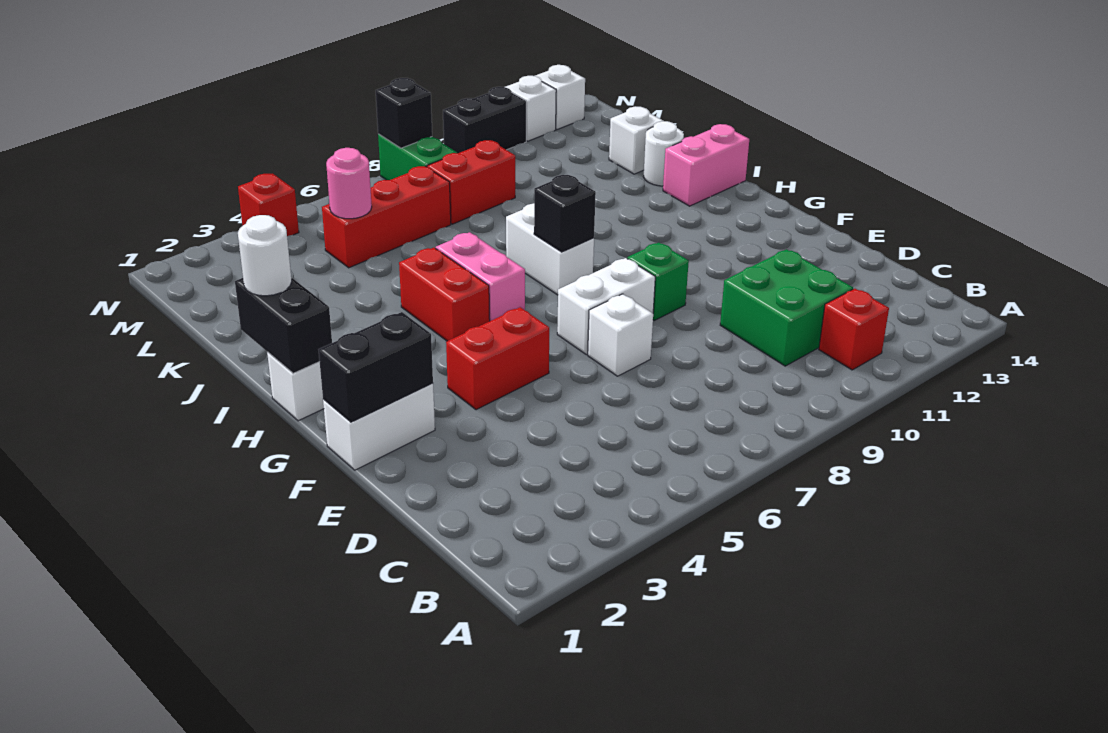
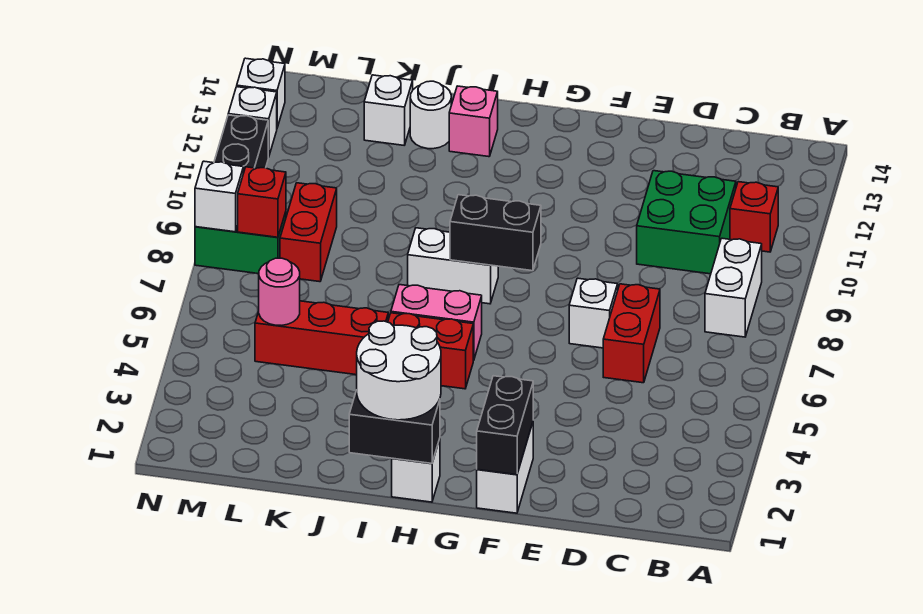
red brick F4:F5 level 1 -> red brick D6:D7 level 1
white brick F7:F8 level 1 -> white brick B8:B9 level 1
green brick F9 level 1 -> none
black brick H8 level 2 -> black brick G8:H8 level 2
white round brick I1 level 3 -> white round brick H1:I2 level 3
pink brick I13:I14 level 1 -> pink brick I13 level 1
red brick L5:L7 level 1 -> red brick J5:L5 level 1
red brick N4 level 1 -> red brick M8 level 2
black brick N8 level 2 -> white brick N8 level 2

